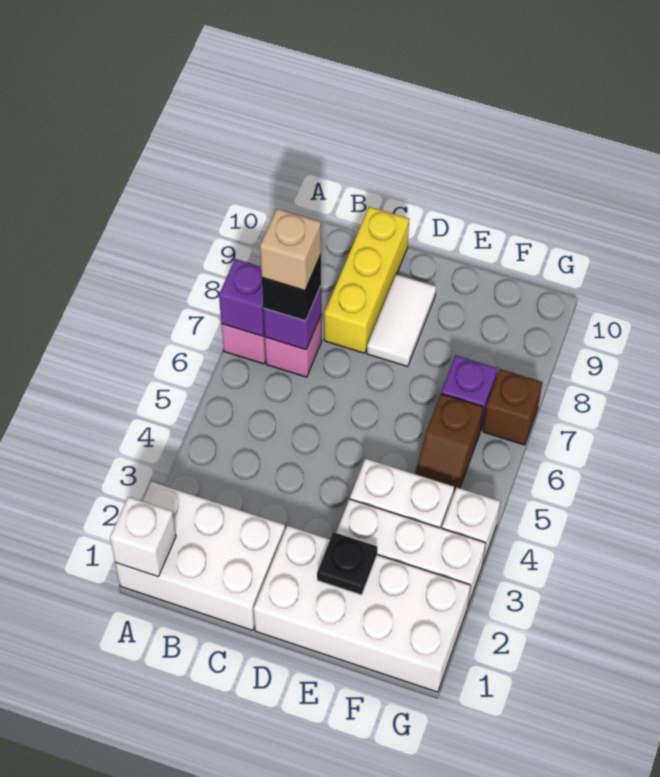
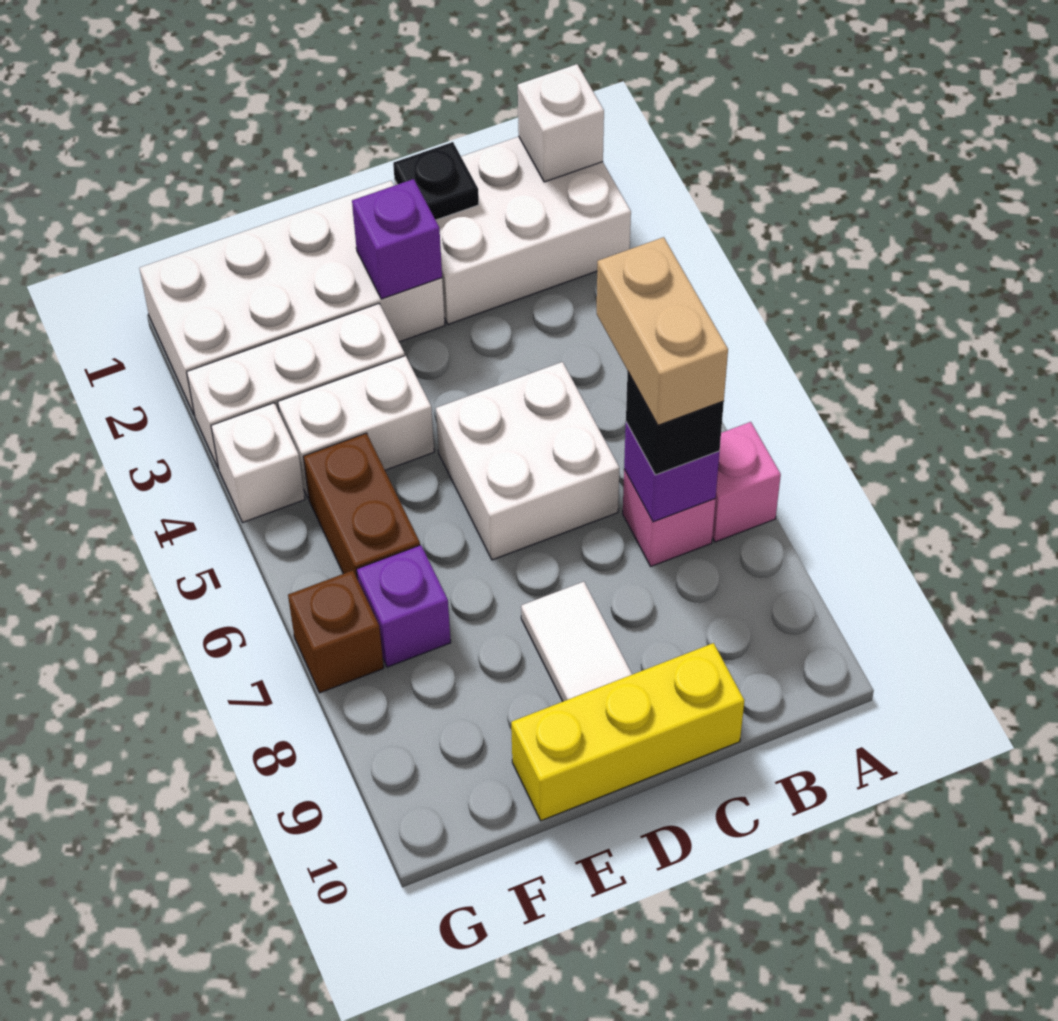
purple brick A7 level 2 -> purple brick D2 level 2
tan brick B7 level 4 -> tan brick B6:B7 level 4
none -> white brick C5:D6 level 1
yellow brick C8:C10 level 1 -> yellow brick C10:E10 level 1
black plate E2 level 2 -> black plate C1 level 2
brown slope F5:F6 level 1 top 6 -> brown brick F5:F6 level 1

